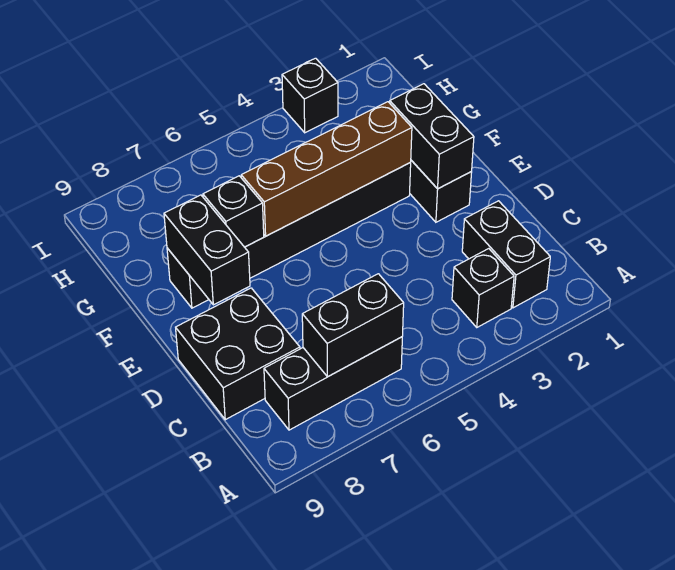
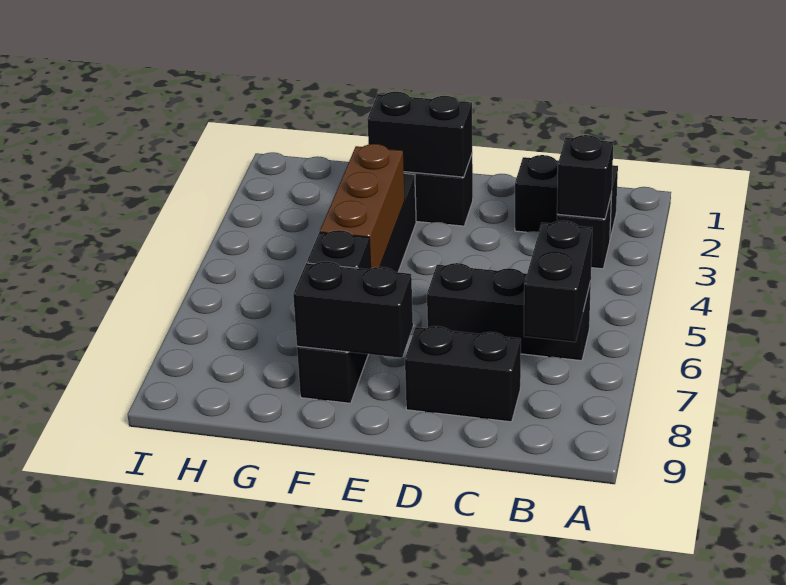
black brick B6:B8 level 1 -> black brick B6:D6 level 1
black brick C8:D9 level 1 -> black brick C8:D8 level 1
brown brick F3:F6 level 2 -> brown brick F4:F6 level 2
black brick I3 level 1 -> black brick B3 level 2

